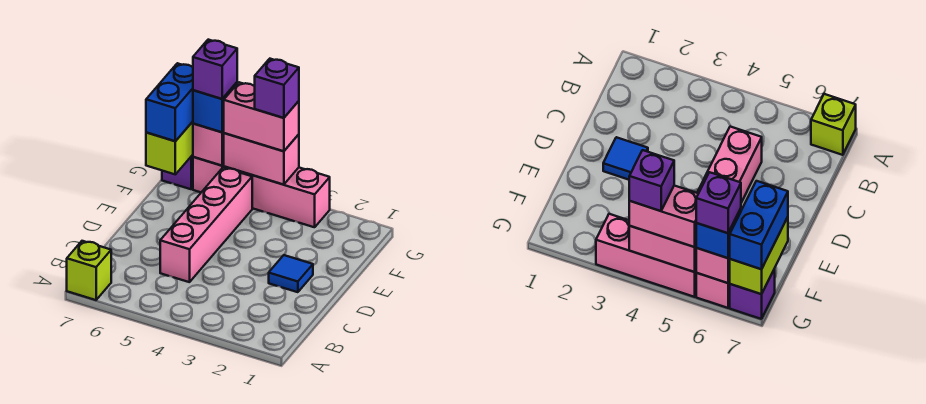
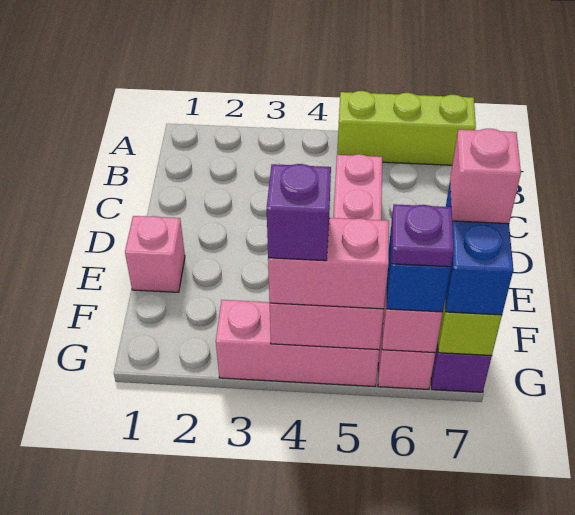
lime brick A7 level 1 -> lime brick A5:A7 level 1
blue tile D2 level 1 -> none
none -> pink brick E1 level 1
none -> pink brick F7 level 4
purple brick G6 level 4 -> purple plate G6 level 4

